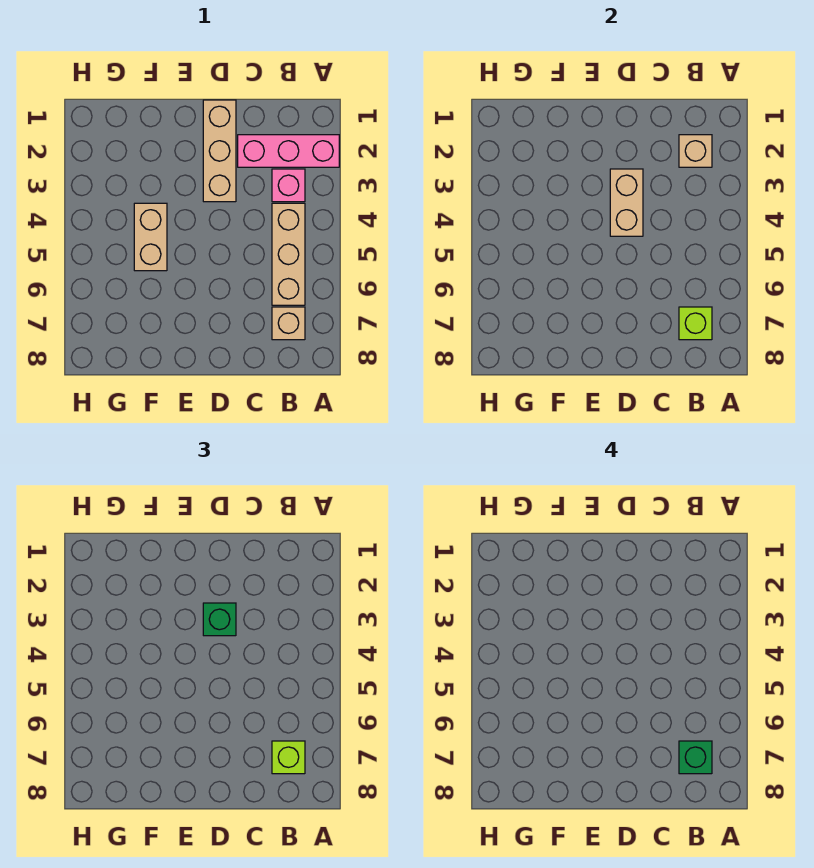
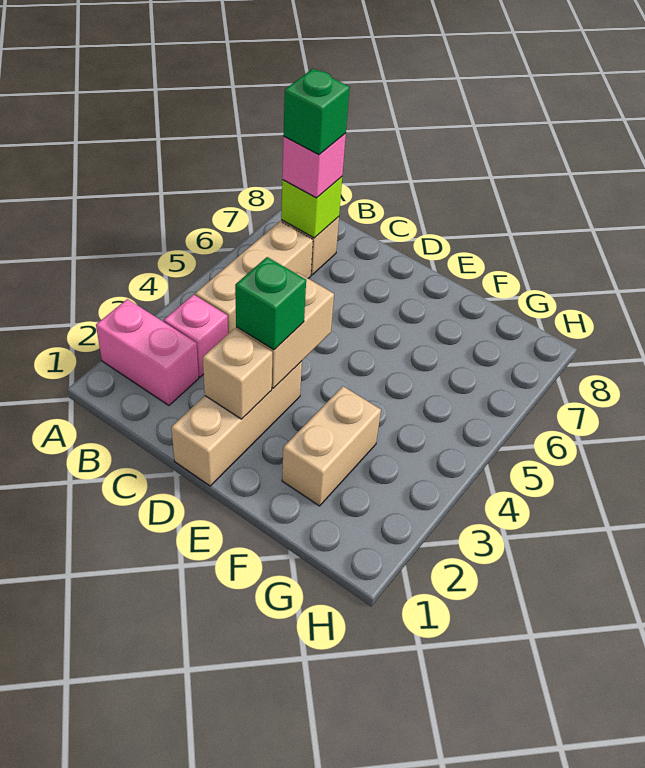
pink brick A2:C2 level 1 -> pink brick A2:B2 level 1
tan brick B2 level 2 -> tan brick D2 level 2
lime brick B7 level 3 -> pink brick B7 level 3
tan brick F4:F5 level 1 -> tan brick F2:F3 level 1

